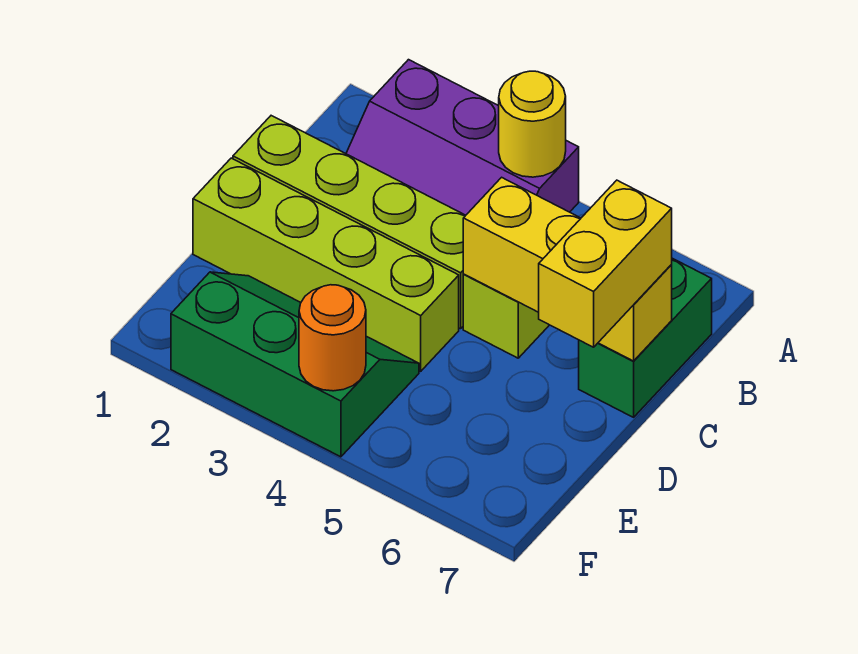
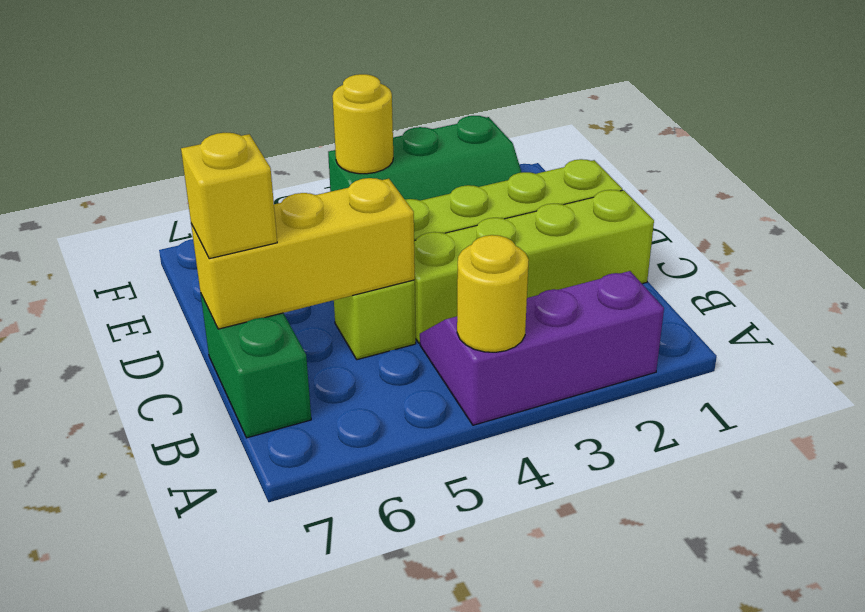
yellow brick C7:D7 level 3 -> yellow brick C7 level 3
orange round brick F4 level 2 -> yellow round brick F4 level 2

